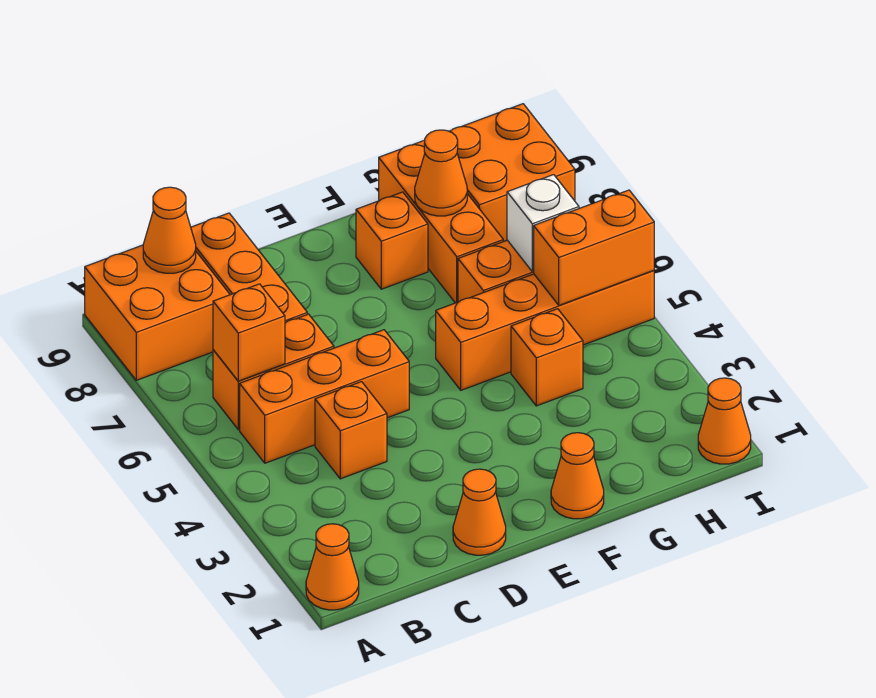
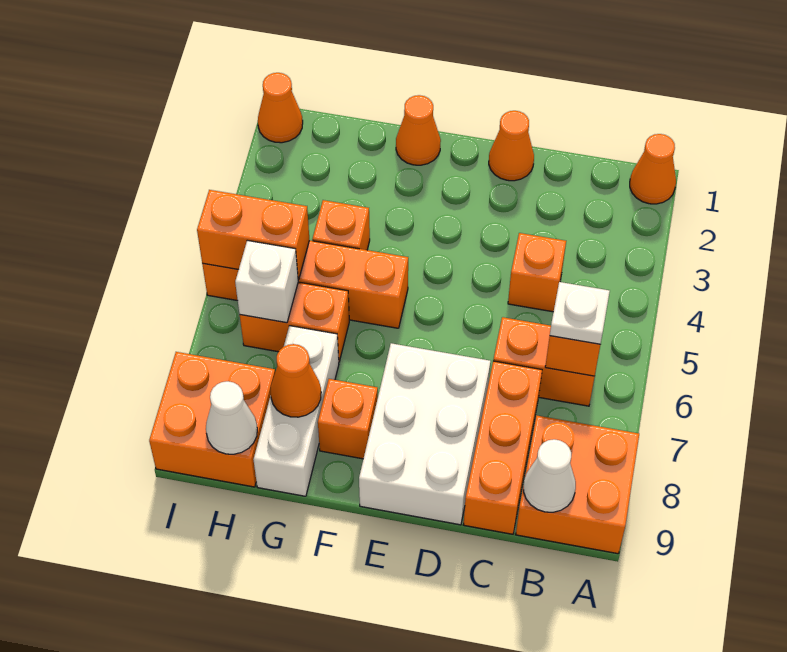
orange brick B5:D5 level 1 -> none
none -> white plate B6 level 3
orange cone B9 level 2 -> white cone B9 level 2
none -> white brick D7:E9 level 1
orange brick G7:G9 level 1 -> white brick G7:G9 level 1
none -> white cone H9 level 2

